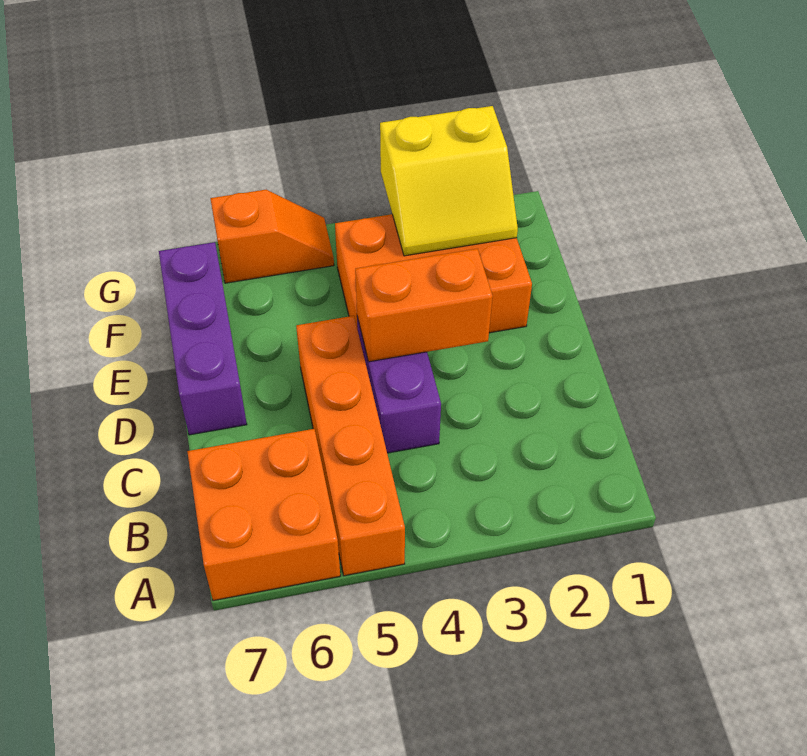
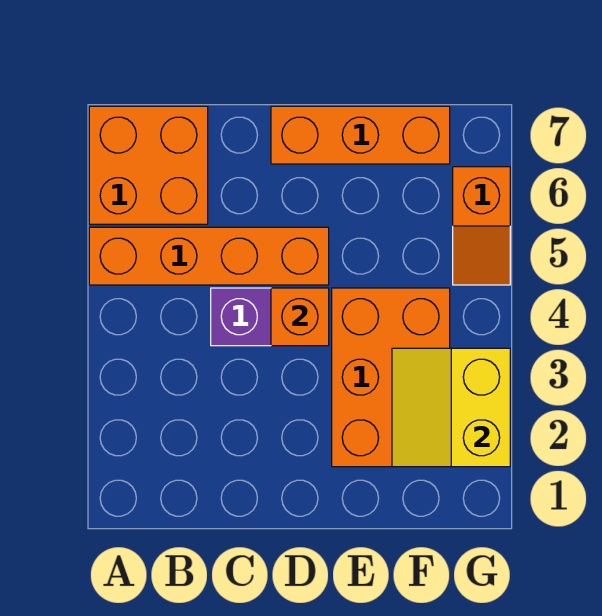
orange brick D3:D4 level 2 -> orange brick D4 level 2
purple brick D7:F7 level 1 -> orange brick D7:F7 level 1

